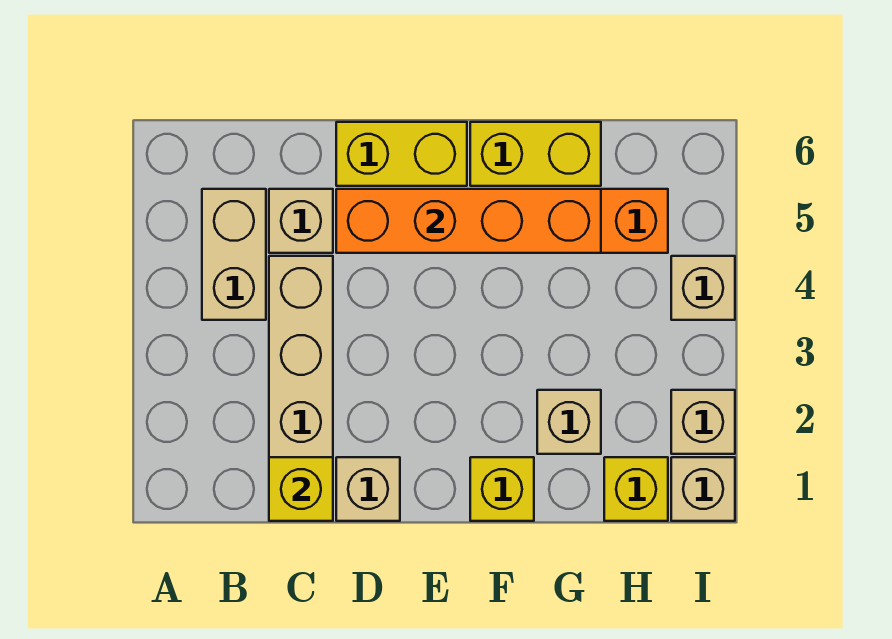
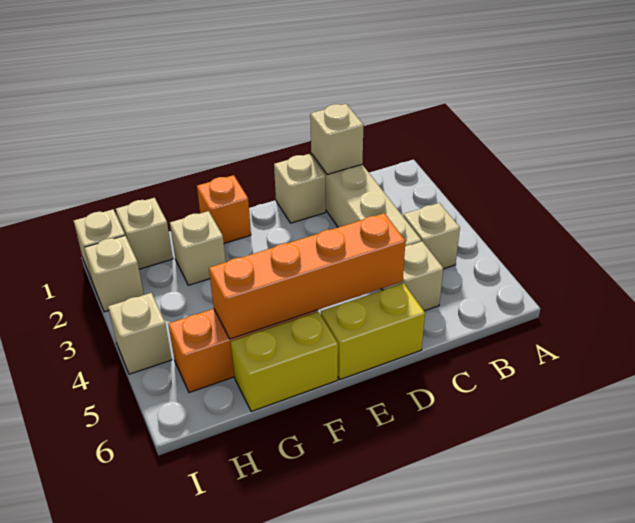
tan brick B4:B5 level 1 -> tan brick B4 level 1
yellow brick C1 level 2 -> tan brick C1 level 2
yellow brick F1 level 1 -> orange brick F1 level 1
yellow brick H1 level 1 -> tan brick H1 level 1

